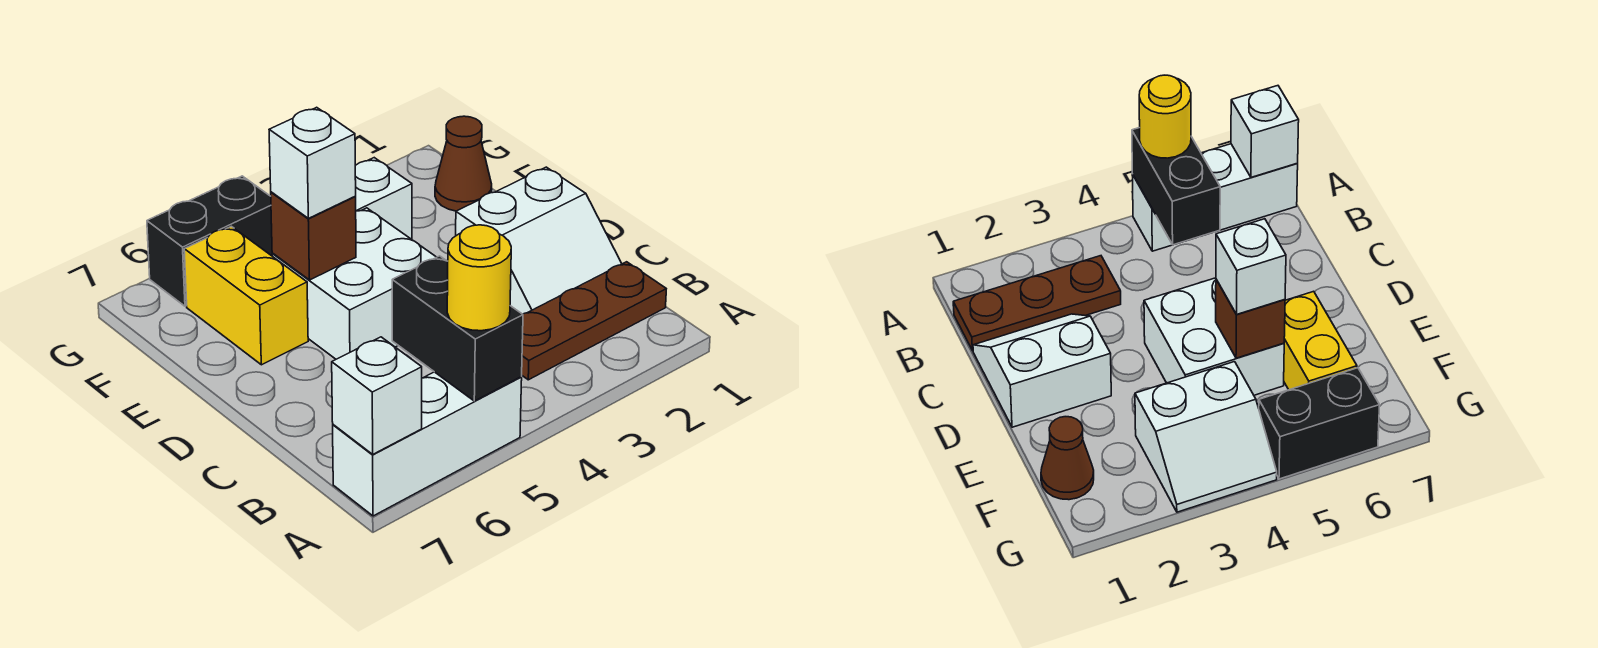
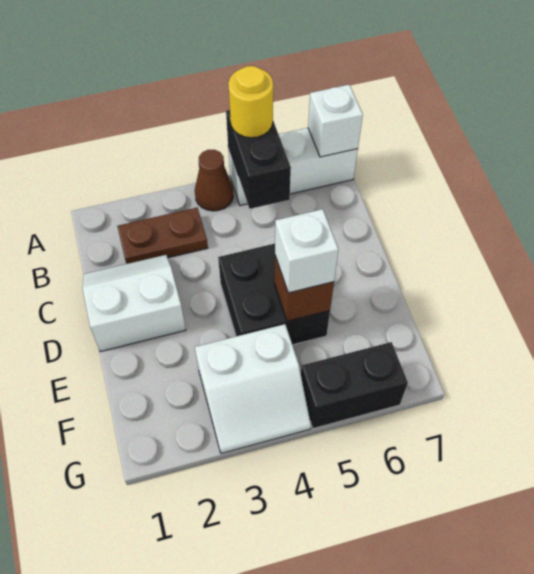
brown plate B1:B3 level 1 -> brown plate B2:B3 level 1
white brick D4:E5 level 1 -> black brick D4:E5 level 1
yellow brick E6:F6 level 1 -> none
brown cone F1 level 1 -> brown cone A4 level 1

